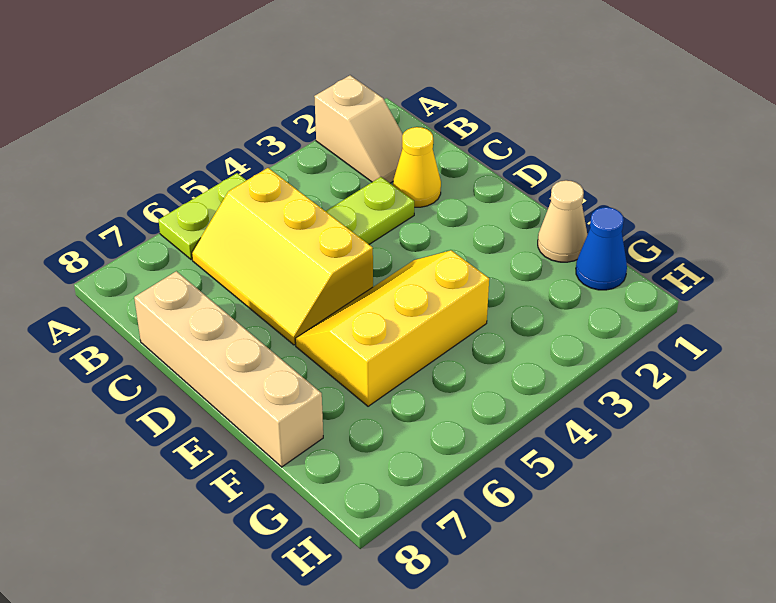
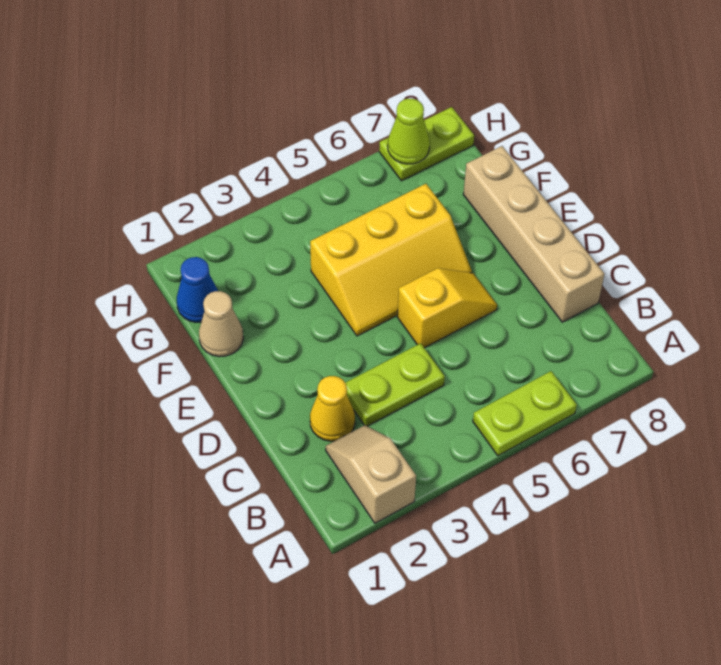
yellow slope B5:D6 level 1 top 5 -> yellow slope D5:D6 level 1 top 5
none -> lime plate H7:H8 level 1
none -> lime cone H7 level 2

